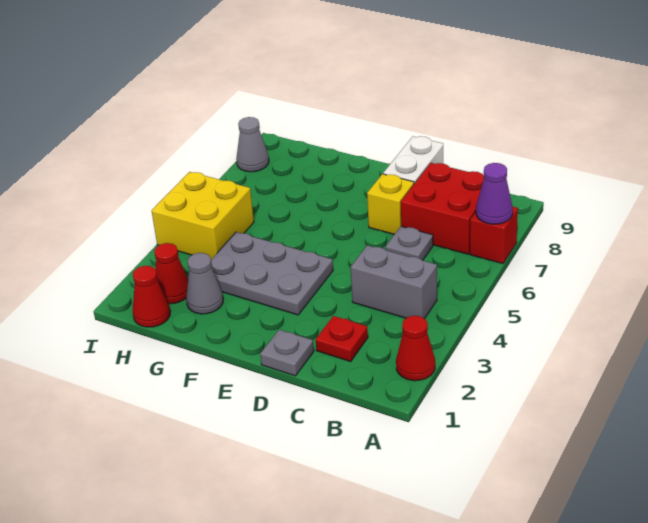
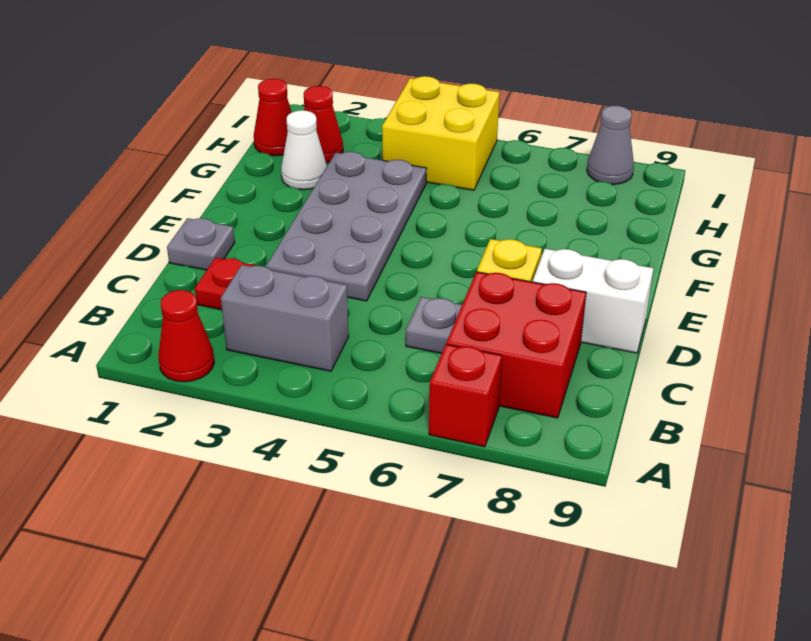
purple cone A7 level 2 -> none
grey brick B4:C4 level 1 -> grey brick B3:B4 level 1
grey plate E3:G4 level 1 -> grey plate D3:G4 level 1
grey cone G2 level 1 -> white cone G2 level 1

